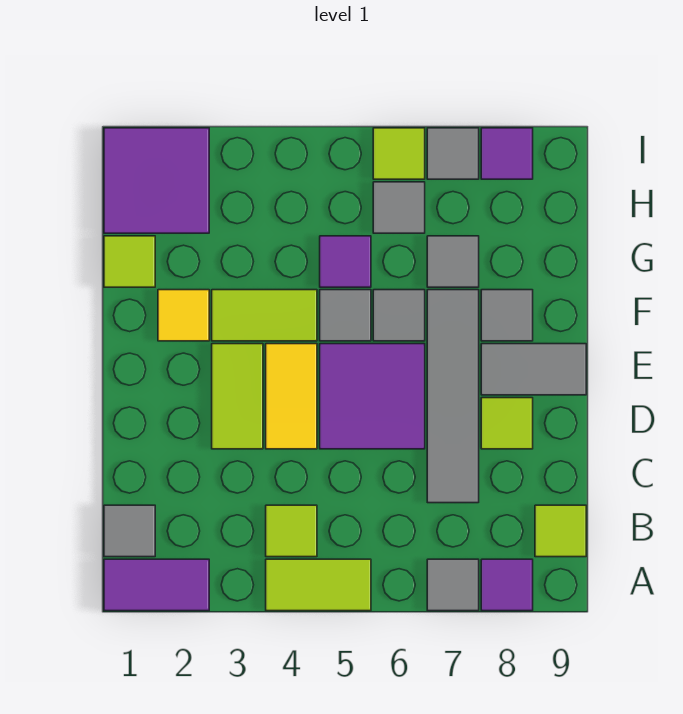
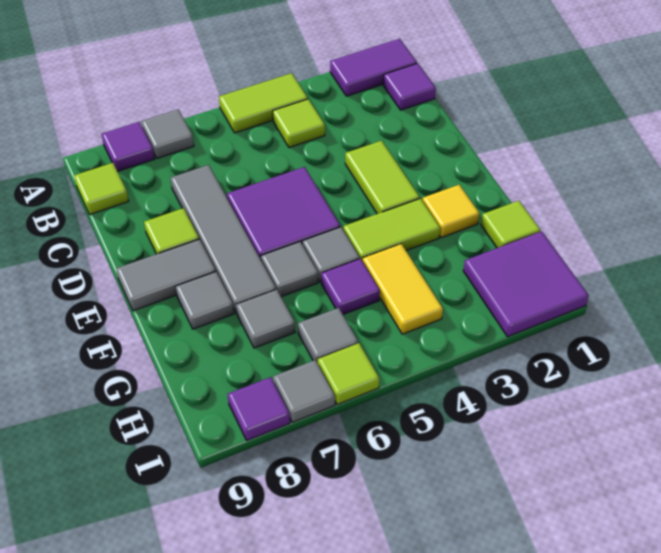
grey tile B1 level 1 -> purple tile B1 level 1
yellow tile D4:E4 level 1 -> yellow tile G4:H4 level 1

